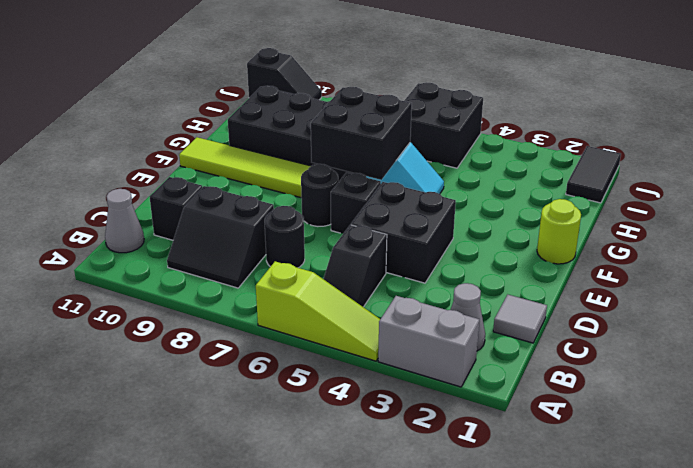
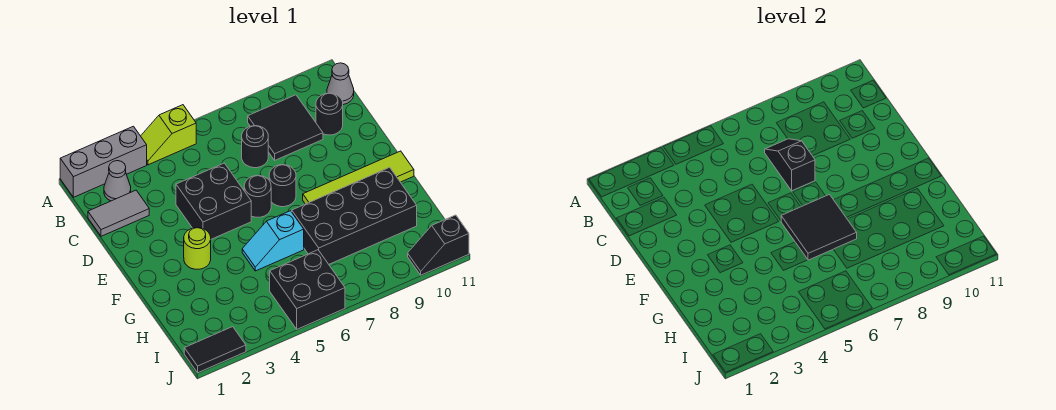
grey brick A2:A3 level 1 -> grey brick A1:A3 level 1
lime slope A4:A6 level 1 top 6 -> lime slope A4:A5 level 1 top 5
black slope B5:C5 level 1 top C -> black slope C7:D7 level 2 top D
black slope B8:C9 level 1 top C -> black tile B8:C9 level 1
grey tile C1 level 1 -> grey tile C1:C2 level 1
black brick C10 level 1 -> black round brick C10 level 1
black brick E6 level 1 -> black round brick E6 level 1
lime round brick F1 level 1 -> lime round brick F3 level 1
black brick F6:G7 level 2 -> black tile F6:G7 level 2
black tile I1:J1 level 1 -> black tile J1:J2 level 1

